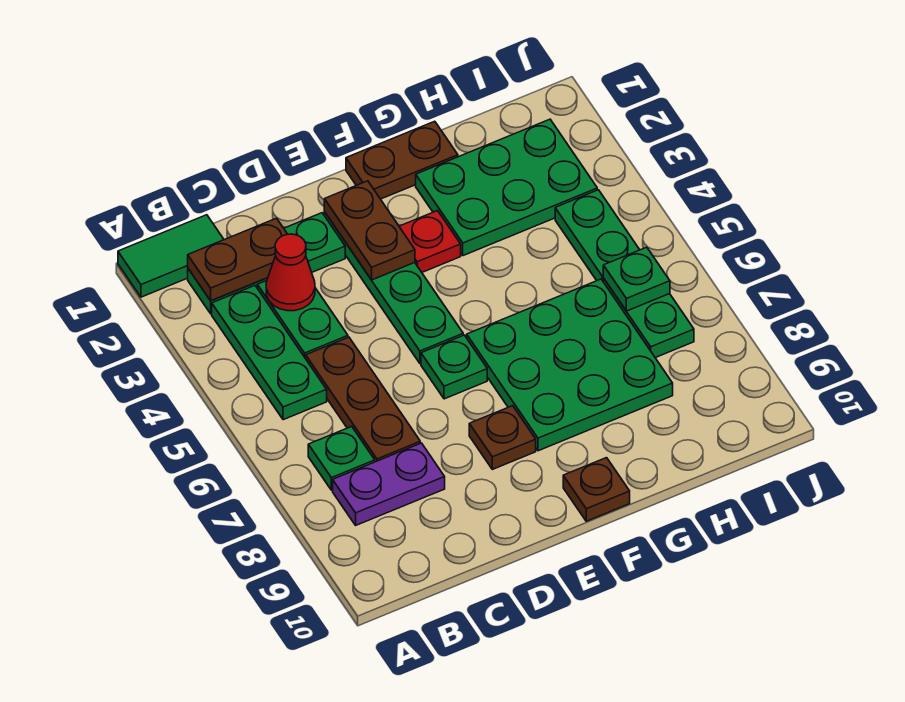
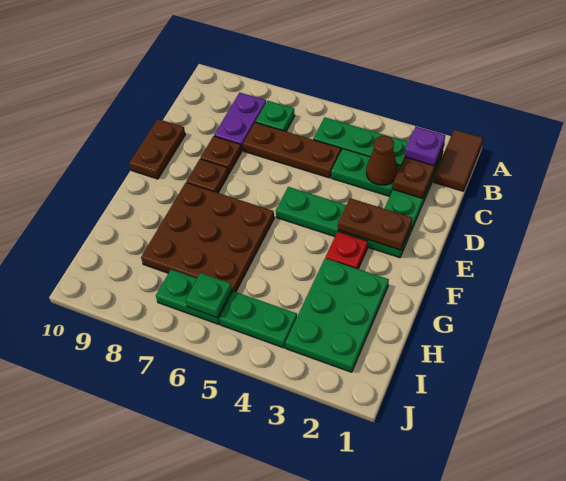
green tile A1:B1 level 1 -> brown tile A1:B1 level 1
none -> purple plate B2 level 3
red cone C3 level 2 -> brown cone C3 level 2
green plate E6 level 1 -> none
brown plate F1:G1 level 1 -> brown plate D10:E10 level 1
green plate F6:H8 level 1 -> brown plate F6:H8 level 1
brown plate F10 level 1 -> brown plate D8 level 1

